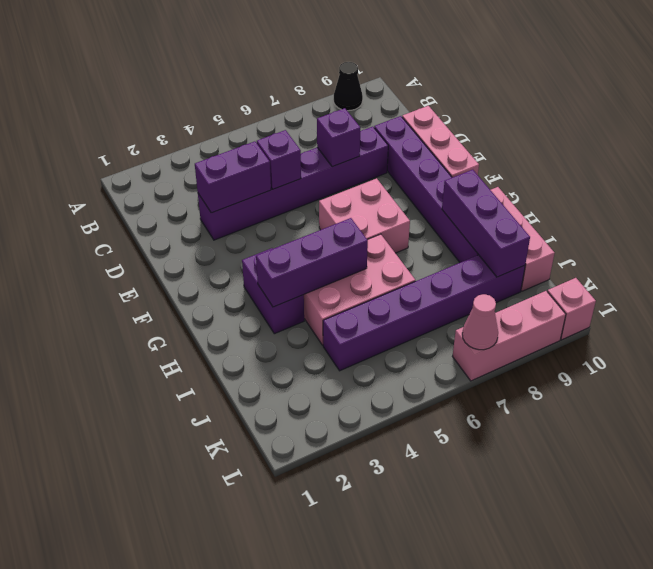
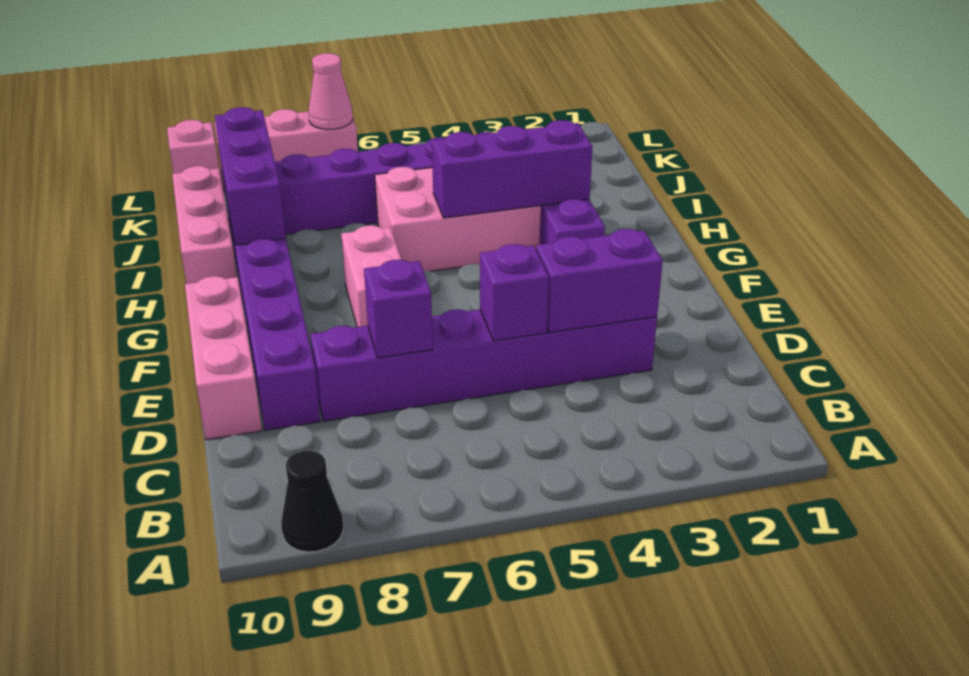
pink brick F6:G7 level 1 -> pink brick F7:G7 level 1

